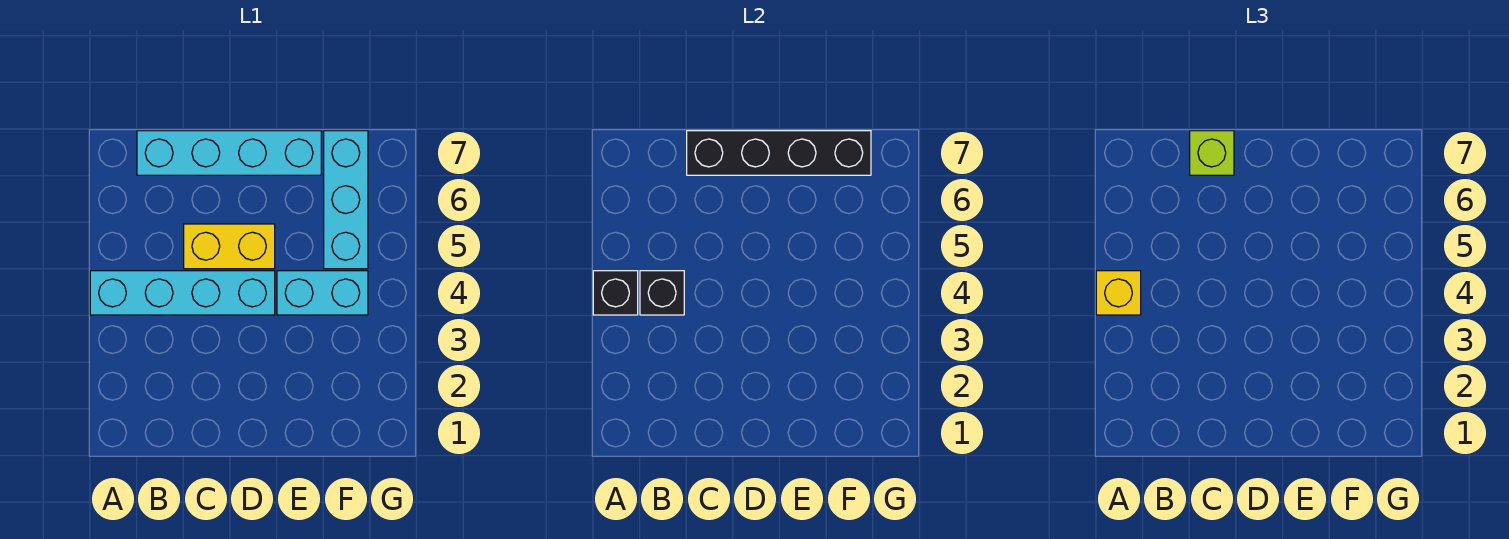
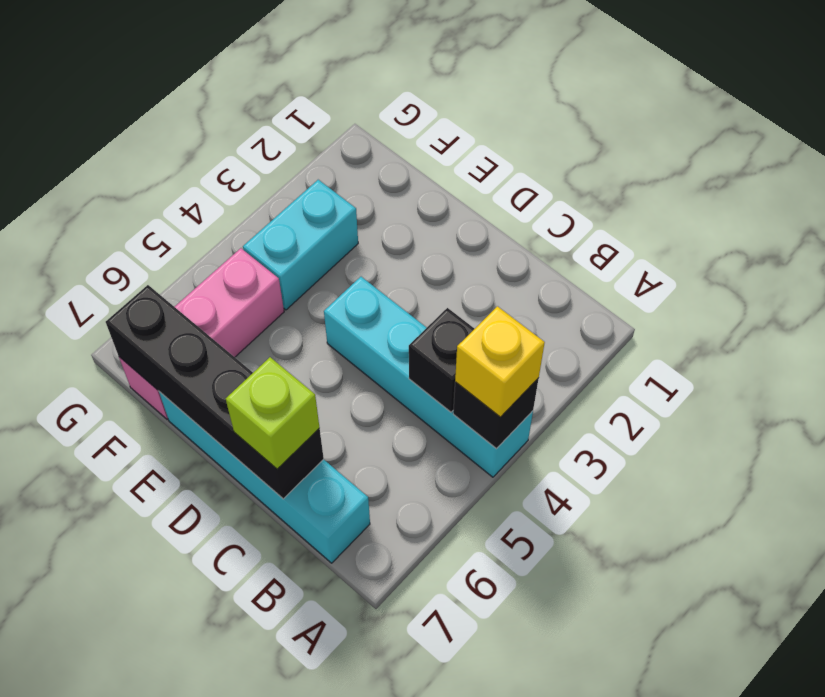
yellow brick C5:D5 level 1 -> none
cyan brick E4:F4 level 1 -> cyan brick F3:F4 level 1
cyan brick F5:F7 level 1 -> pink brick F5:F7 level 1

